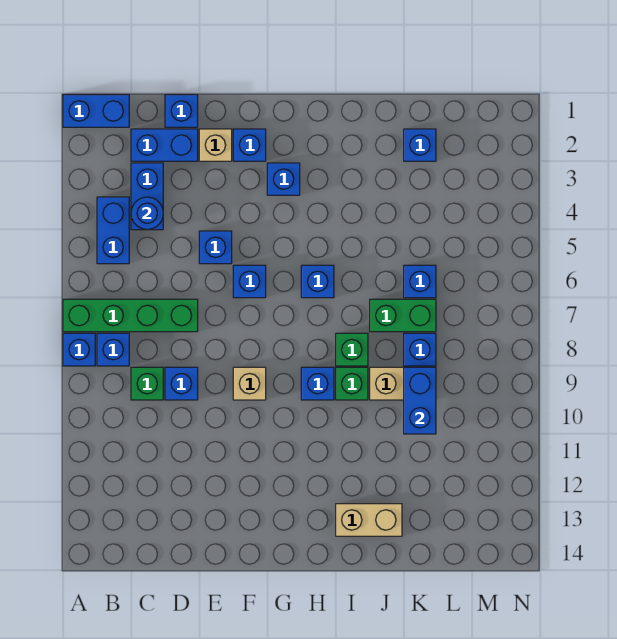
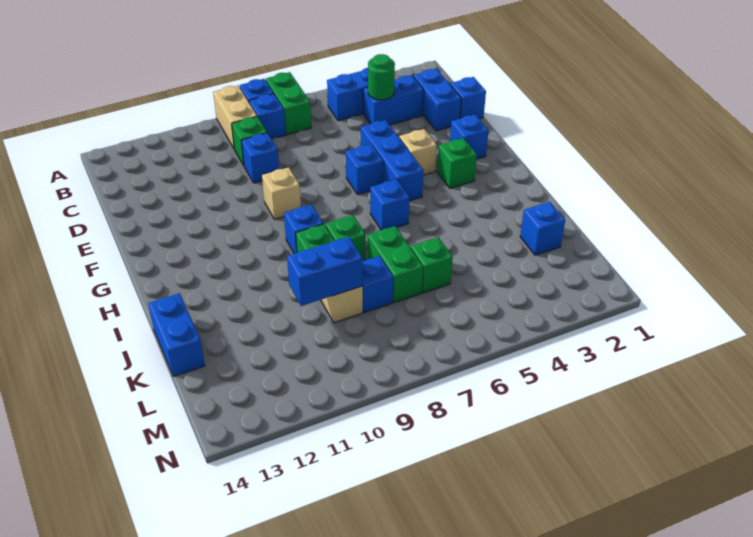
blue brick A1:B1 level 1 -> blue brick J14:K14 level 1
green brick A7:D7 level 1 -> green brick A7:B7 level 1
blue round brick C4 level 2 -> green round brick C4 level 2
tan brick E2 level 1 -> tan brick F4 level 1
blue brick E5 level 1 -> blue brick E5:G5 level 1
blue brick G3 level 1 -> green brick G3 level 1
tan brick I13:J13 level 1 -> tan brick A9:B9 level 1
blue brick K6 level 1 -> green brick K6 level 1

